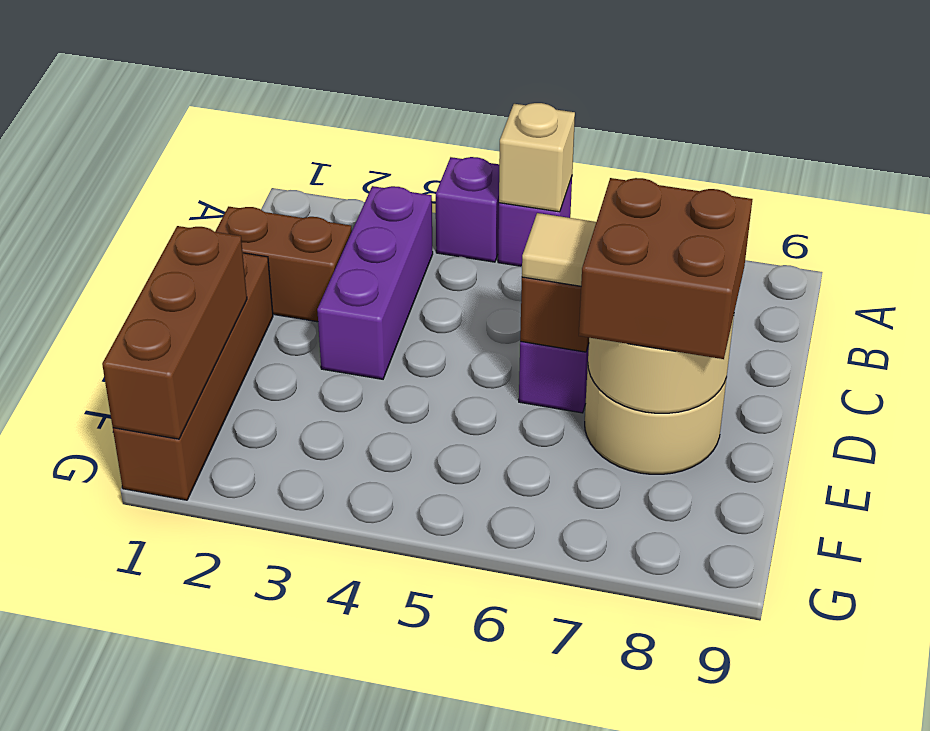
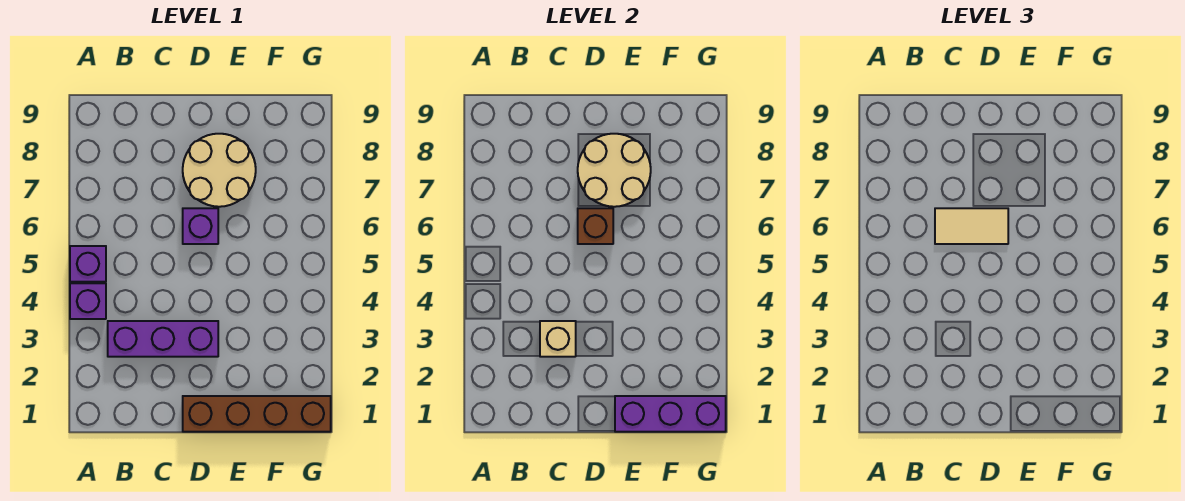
tan brick A5 level 2 -> tan brick C3 level 2
brown brick C1:C2 level 1 -> none
tan tile D6 level 3 -> tan tile C6:D6 level 3
brown brick D7:E8 level 3 -> none
brown brick E1:G1 level 2 -> purple brick E1:G1 level 2

